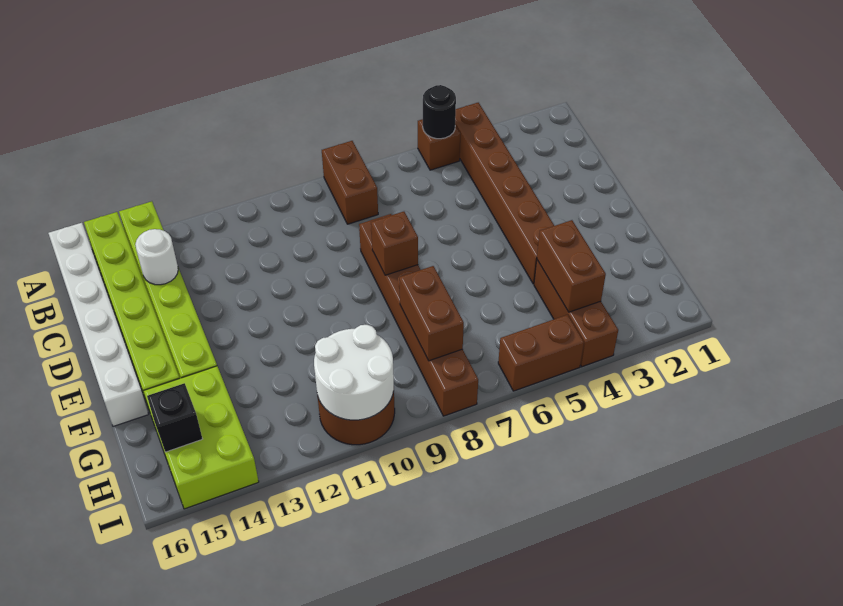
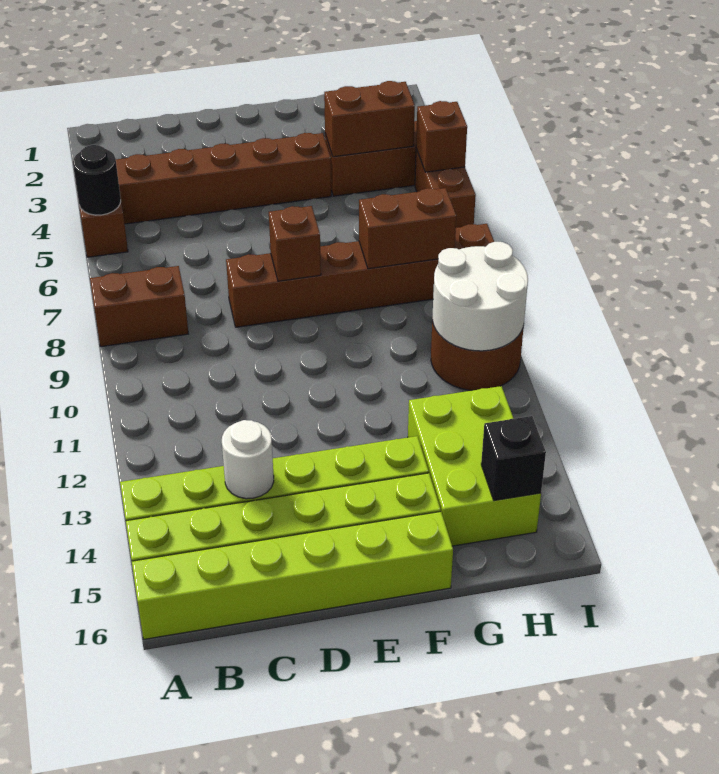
white brick A16:F16 level 1 -> lime brick A16:F16 level 1
lime brick G14:I15 level 1 -> lime brick G13:H15 level 1
none -> brown brick I5 level 2

